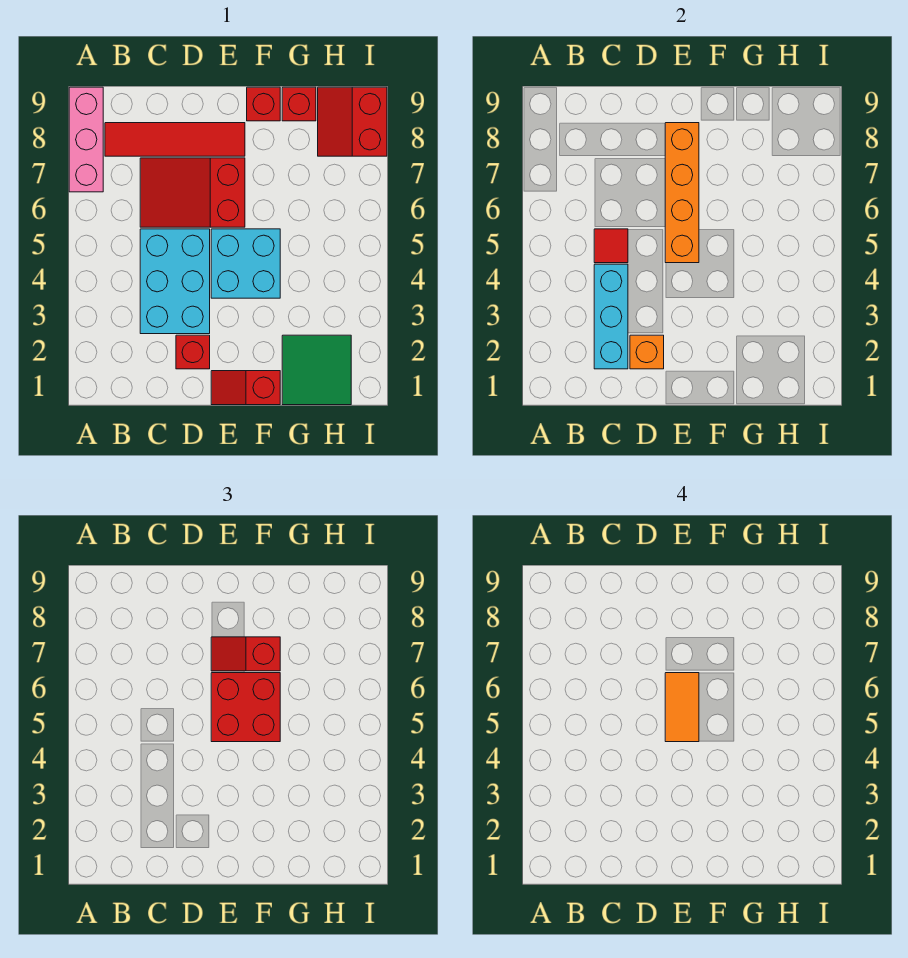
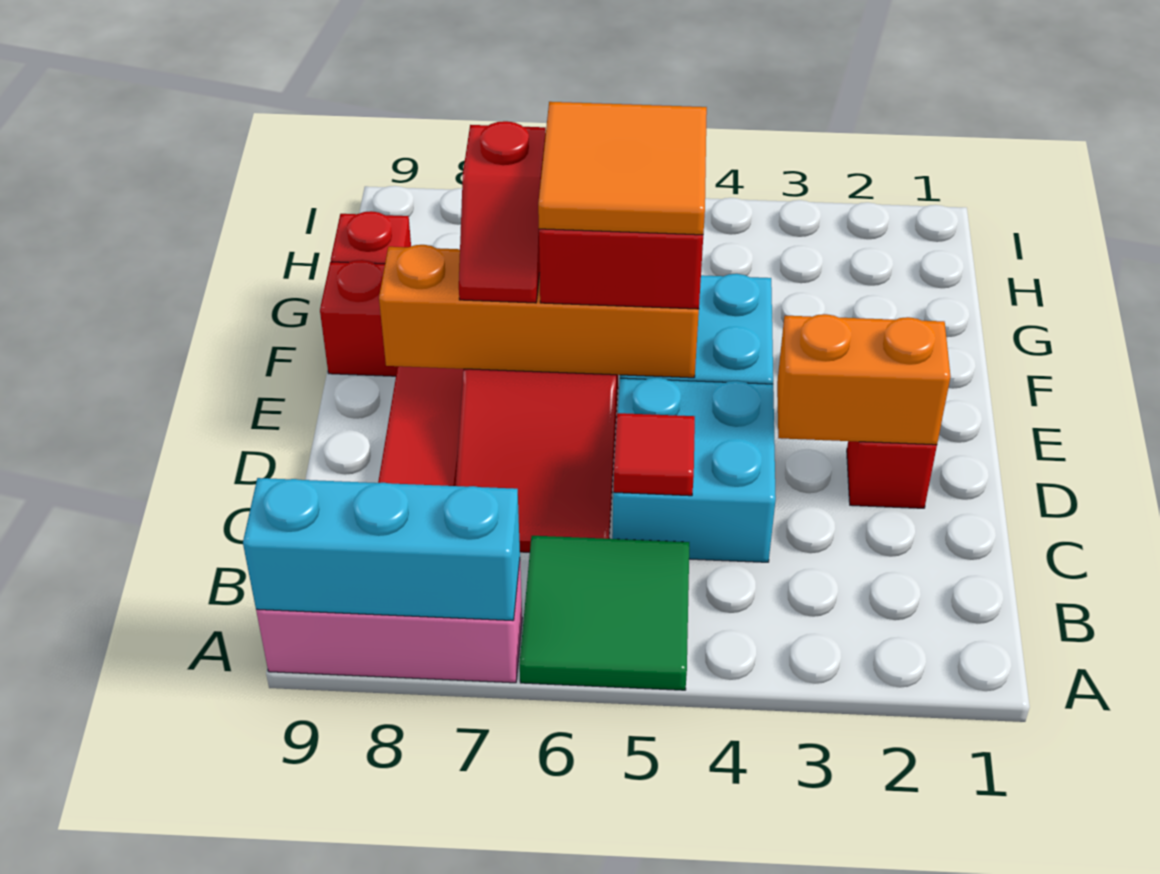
cyan brick C2:C4 level 2 -> cyan brick A7:A9 level 2
cyan brick C3:D5 level 1 -> cyan brick C4:D5 level 1
orange brick D2 level 2 -> orange brick D2:D3 level 2
red slope E1:F1 level 1 top F -> none
orange tile E5:E6 level 4 -> orange tile E5:F6 level 4
green tile G1:H2 level 1 -> green tile A5:B6 level 1
red slope H8:I9 level 1 top I -> none

